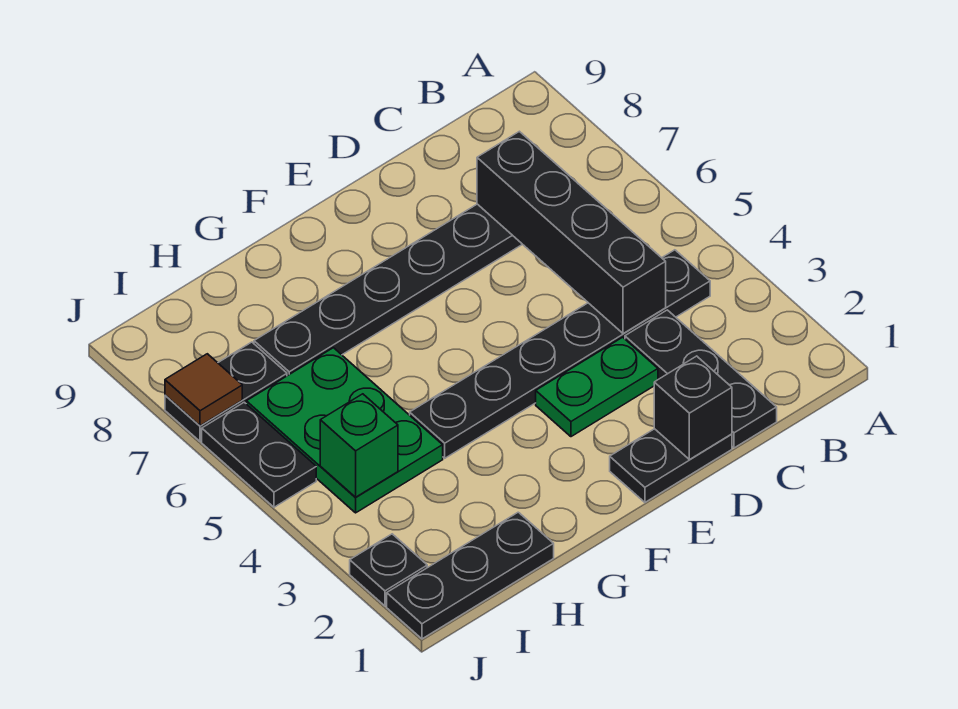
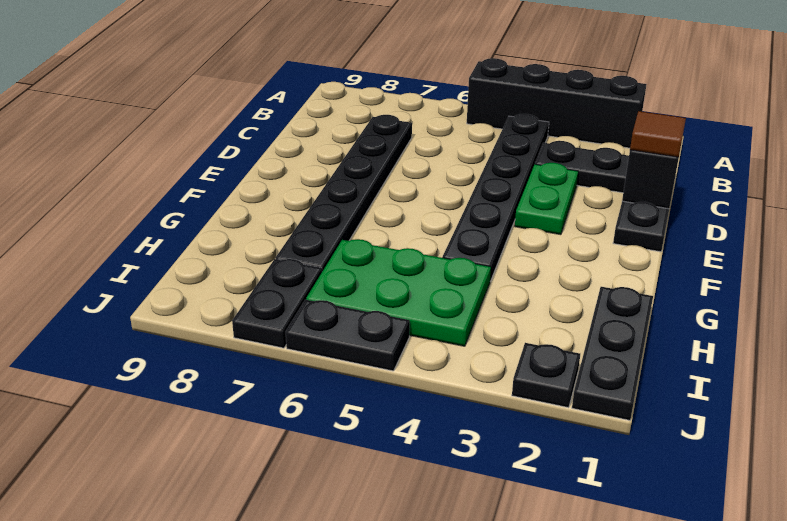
black brick C4:C7 level 2 -> black brick A2:A5 level 1
green brick I4 level 2 -> none
brown tile J7 level 2 -> brown tile D1 level 3

